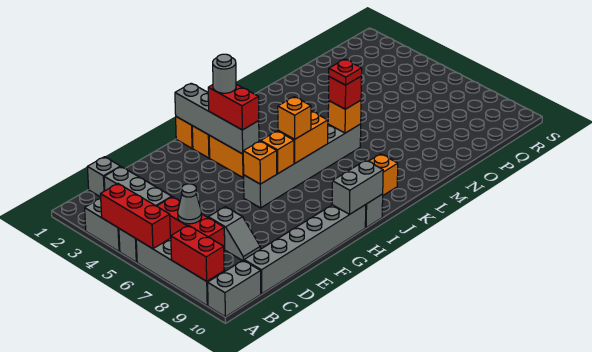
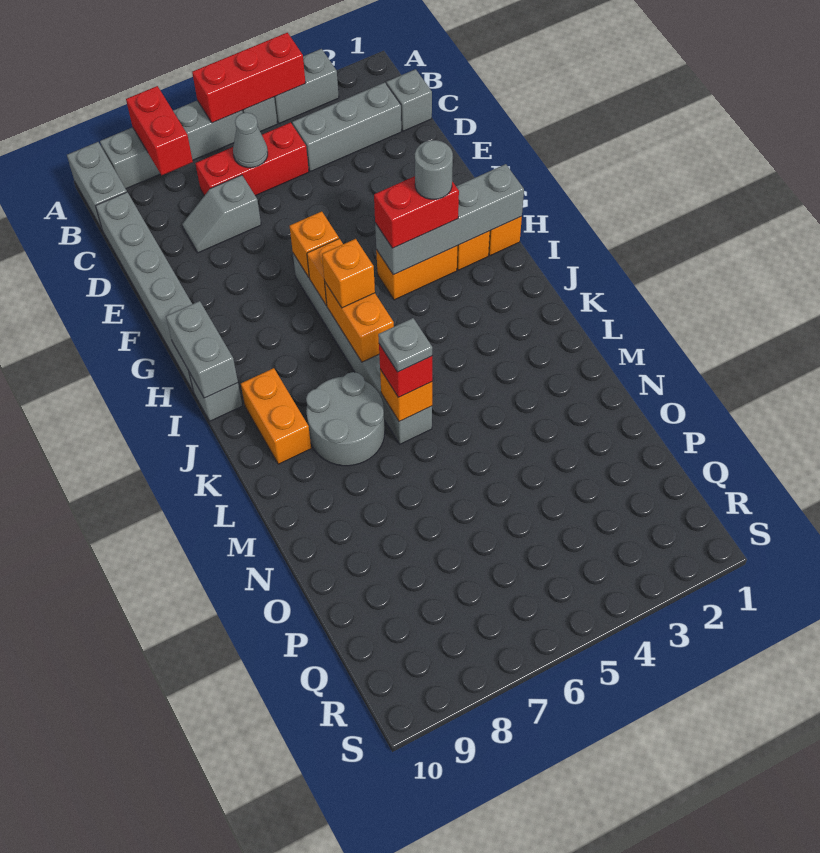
red brick A8:A9 level 2 -> red brick A8:B8 level 2
none -> grey round brick K7:L8 level 1
red plate L6 level 4 -> grey plate L6 level 4

